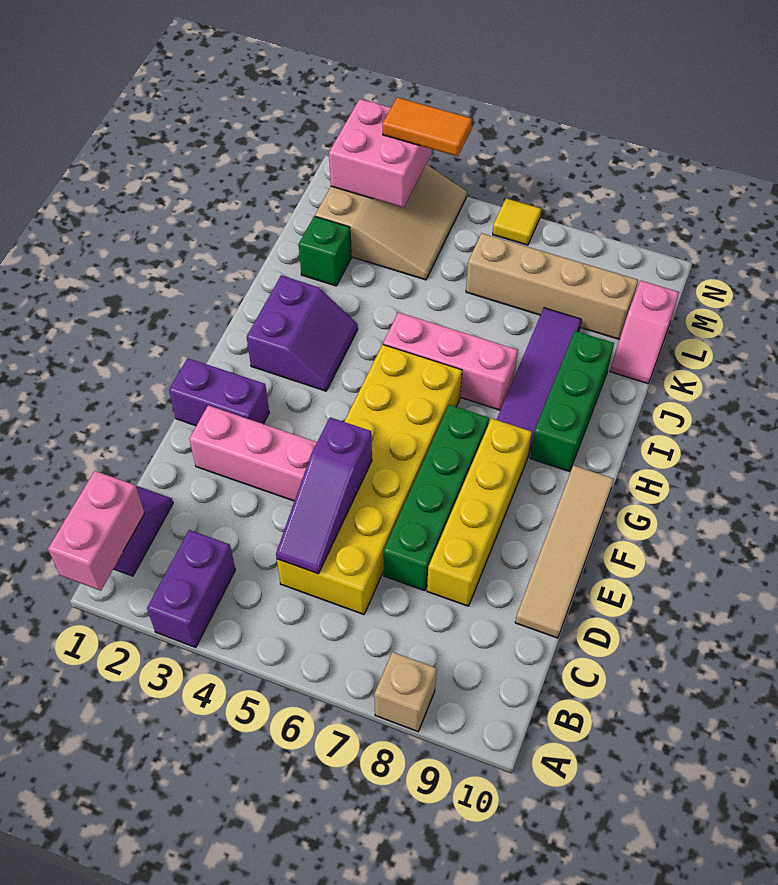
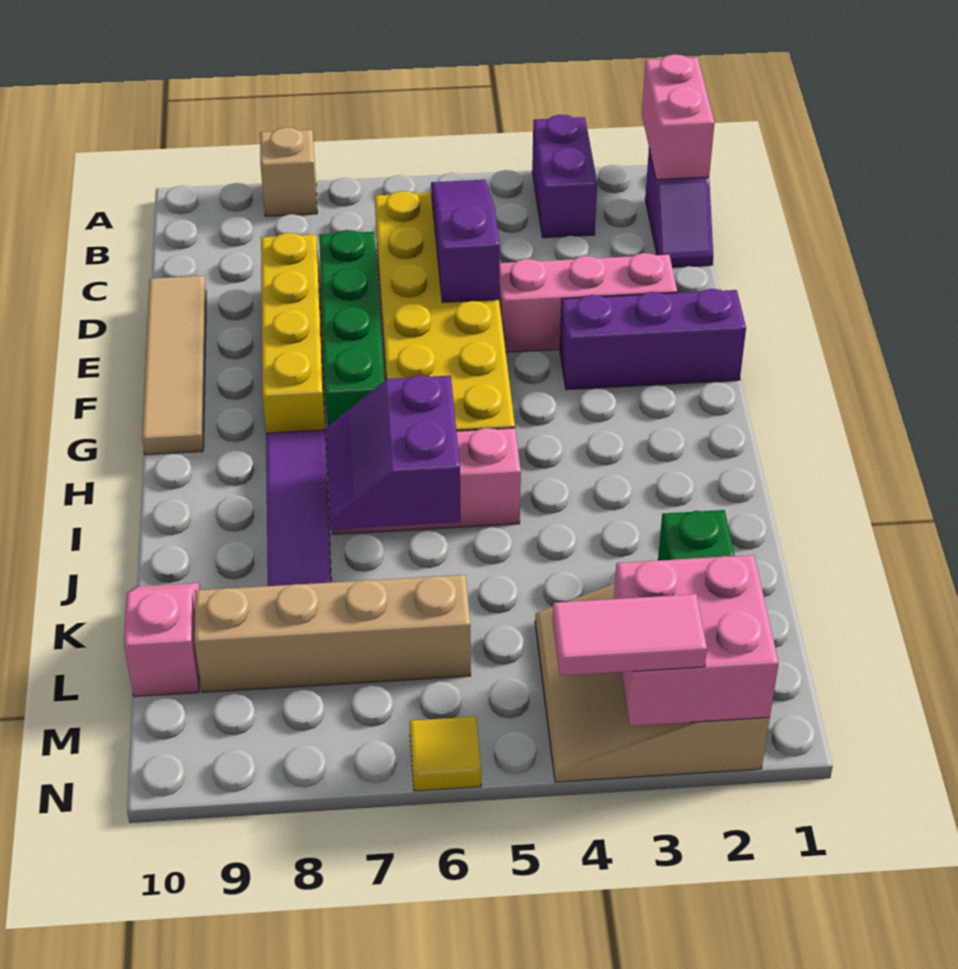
purple brick F1:F2 level 1 -> purple brick F1:F3 level 1
purple slope H2:I3 level 1 top 2 -> purple slope I6:J7 level 2 top 6
green brick H9:J9 level 1 -> none
orange tile N3:N4 level 3 -> pink tile N3:N4 level 3

